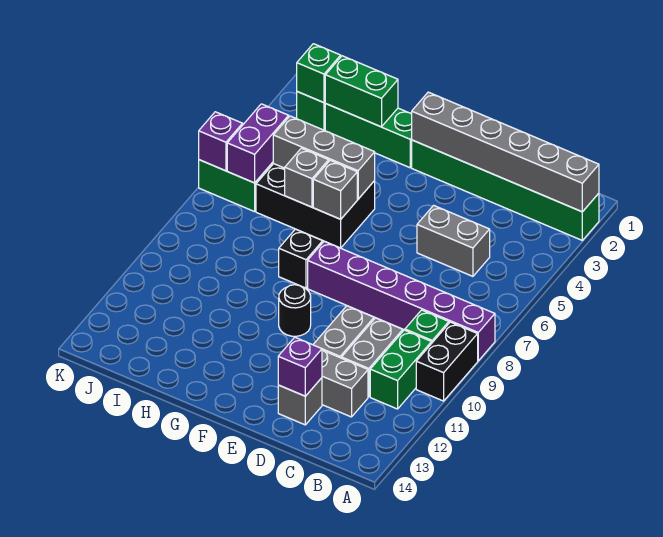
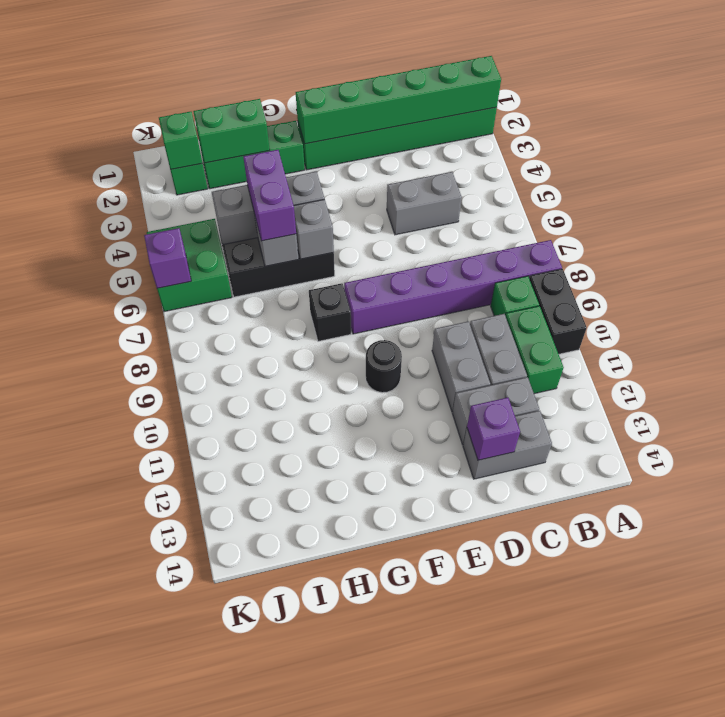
grey brick A2:F2 level 2 -> green brick A2:F2 level 2
grey brick D13 level 1 -> grey brick C13:D13 level 1
purple brick J5:J6 level 2 -> purple brick H5:H6 level 3

